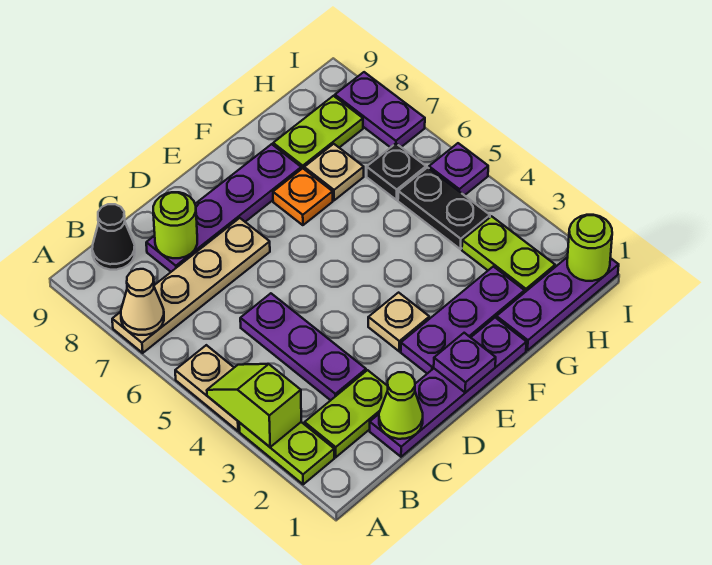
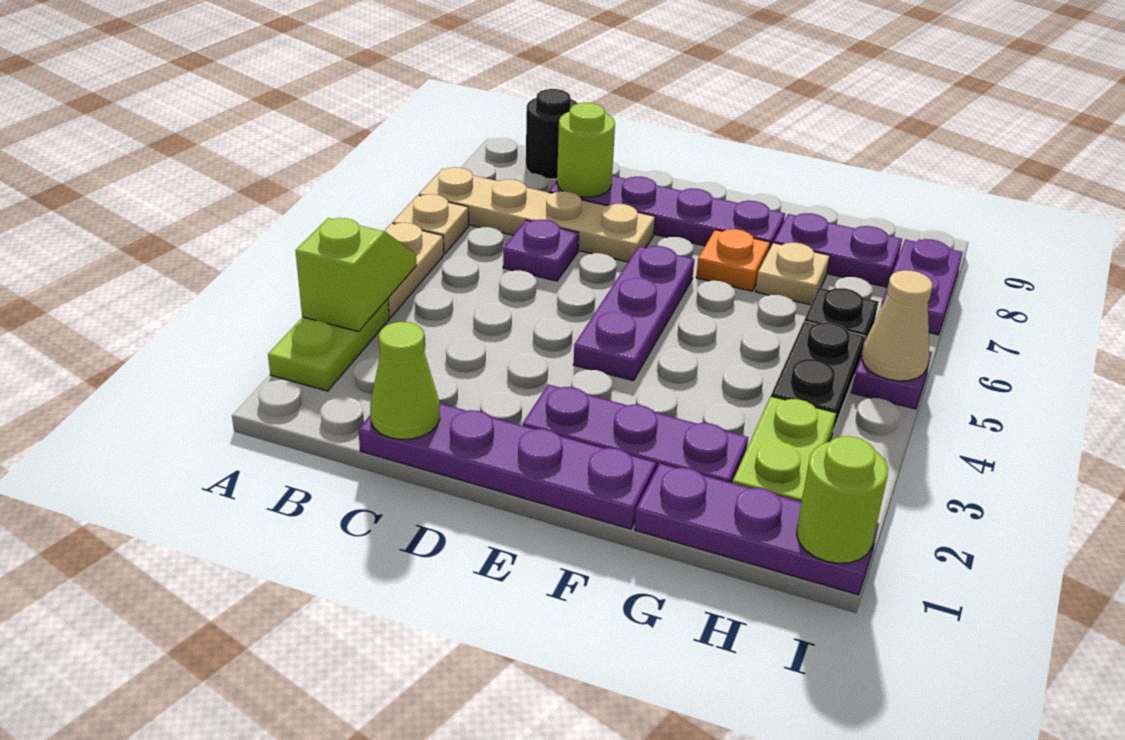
tan cone A7 level 2 -> tan cone I5 level 2
lime plate B2:C2 level 1 -> none
black cone B9 level 1 -> black round brick B9 level 1
purple plate C3:C5 level 1 -> purple plate E4:E6 level 1
purple plate E1 level 2 -> purple plate C6 level 1
tan plate E3 level 1 -> tan plate A6 level 1
lime plate G8:H8 level 1 -> purple plate G8:H8 level 1

